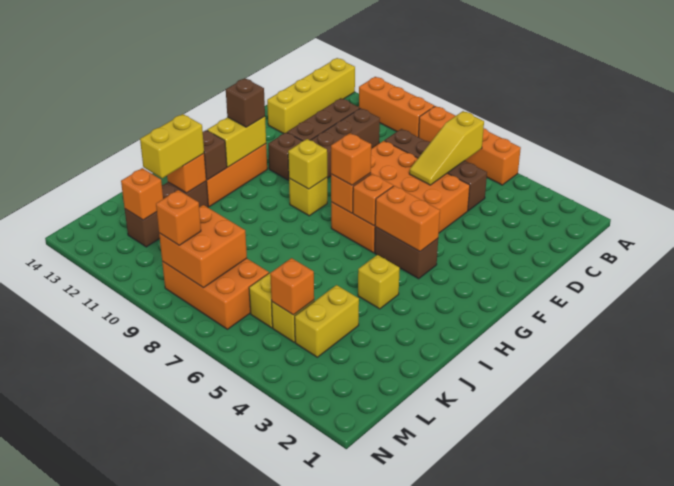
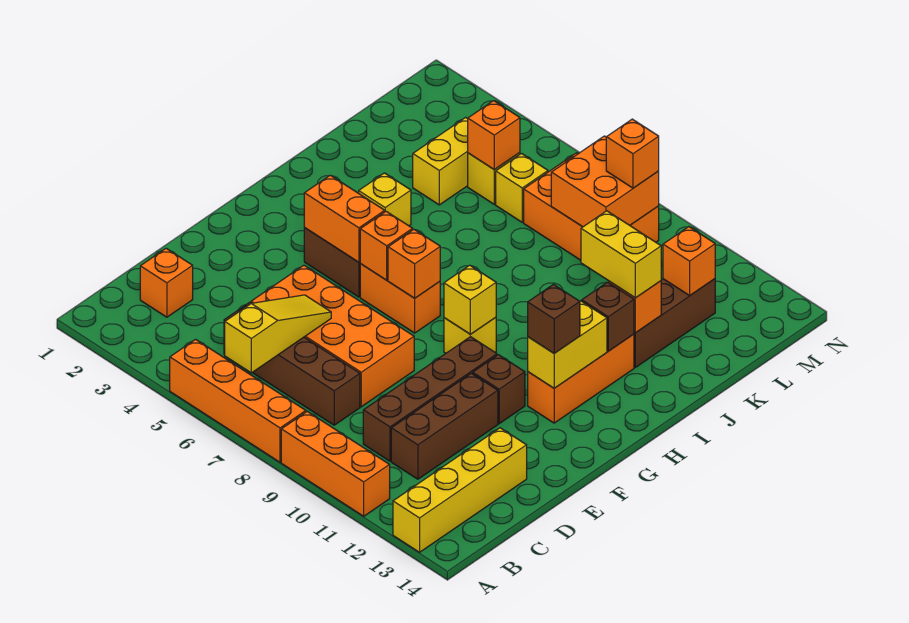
orange brick G7 level 3 -> orange brick C2 level 1
yellow brick J12:K12 level 3 -> yellow brick J11:J12 level 3

